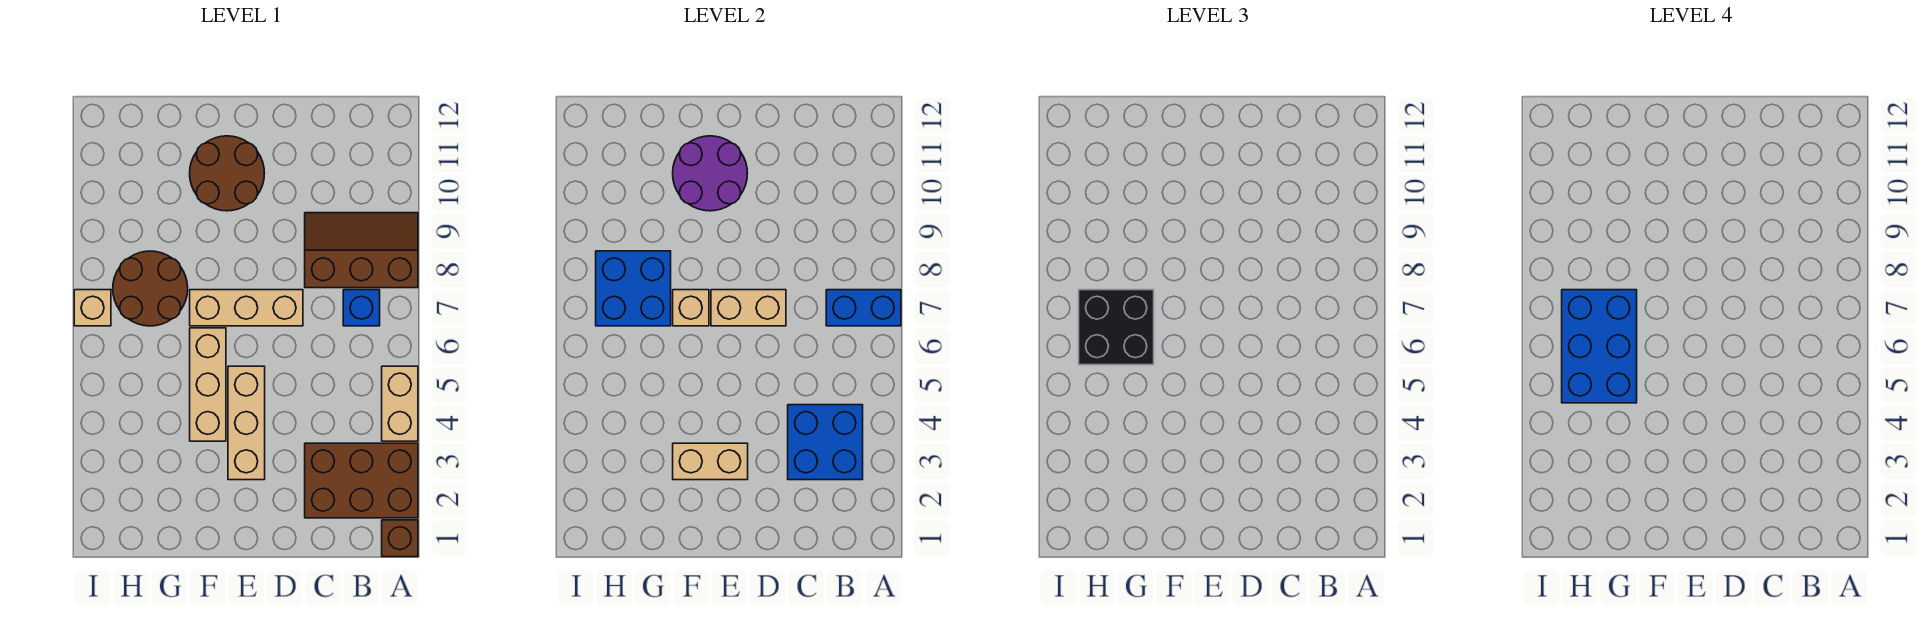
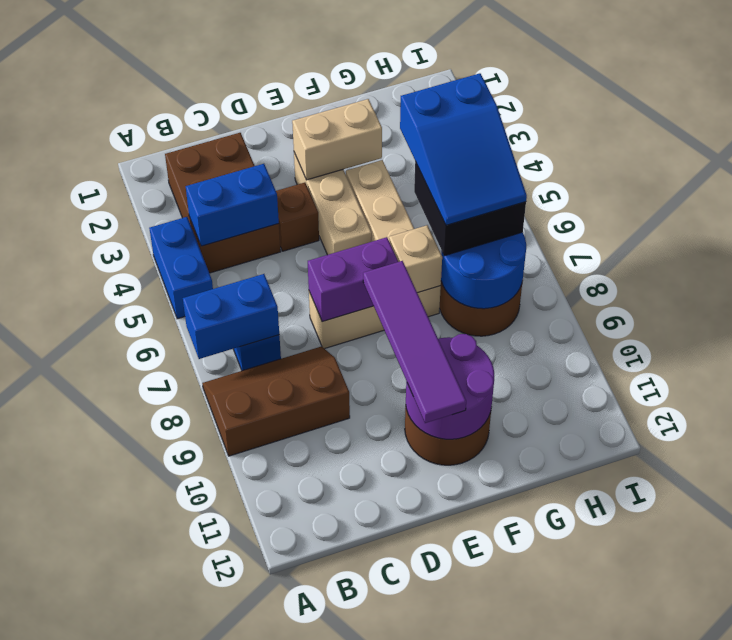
brown brick A1 level 1 -> brown brick D4 level 1
brown brick A2:C3 level 1 -> brown brick B2:C4 level 1
tan brick A4:A5 level 1 -> blue brick A4:A5 level 1
brown slope A8:C9 level 1 top 8 -> brown slope A8:C9 level 1 top 9
blue brick B3:C4 level 2 -> blue brick B4:C4 level 2
tan brick D7:E7 level 2 -> purple brick D7:E7 level 2
none -> purple tile E8:E11 level 3
blue brick G5:H7 level 4 -> blue slope G5:H7 level 4 top 5
blue brick G7:H8 level 2 -> blue round brick G7:H8 level 2
tan brick I7 level 1 -> none

